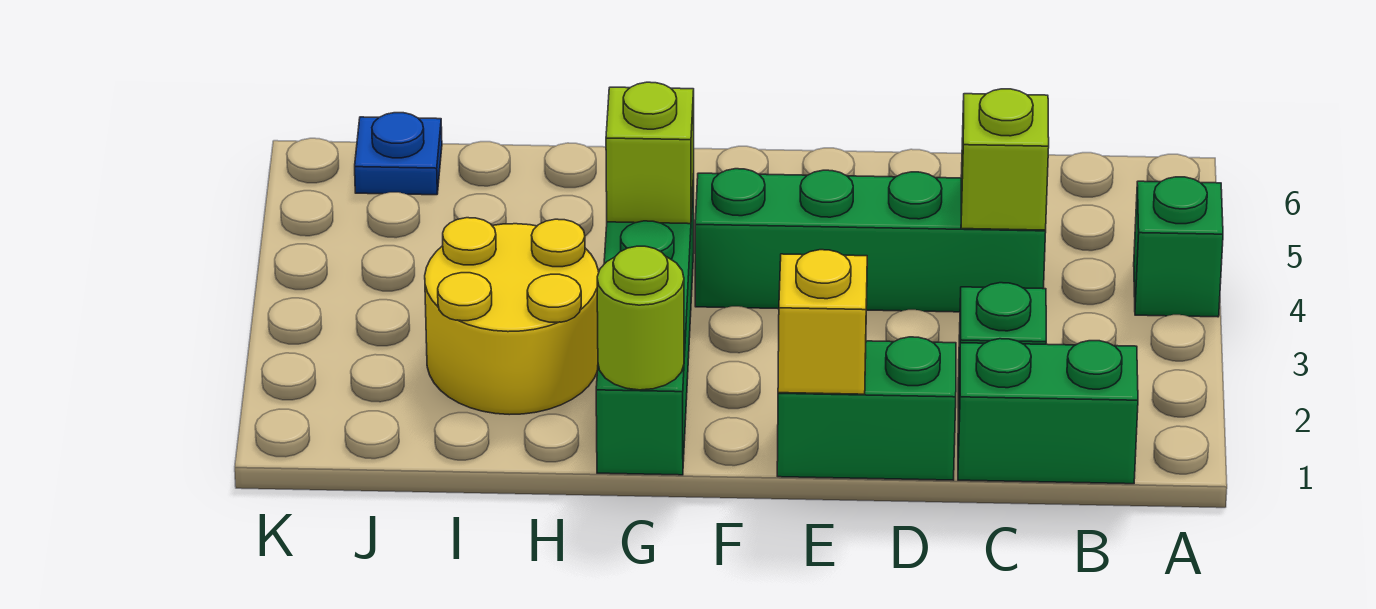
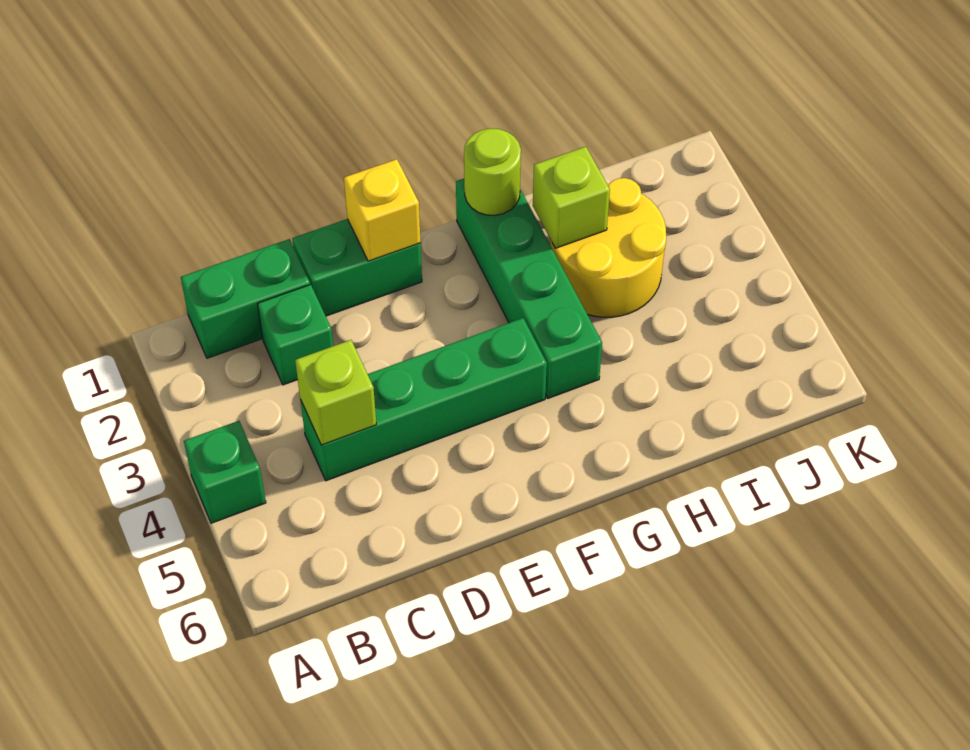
lime brick G4 level 2 -> lime brick H2 level 2
blue plate J6 level 1 -> none

